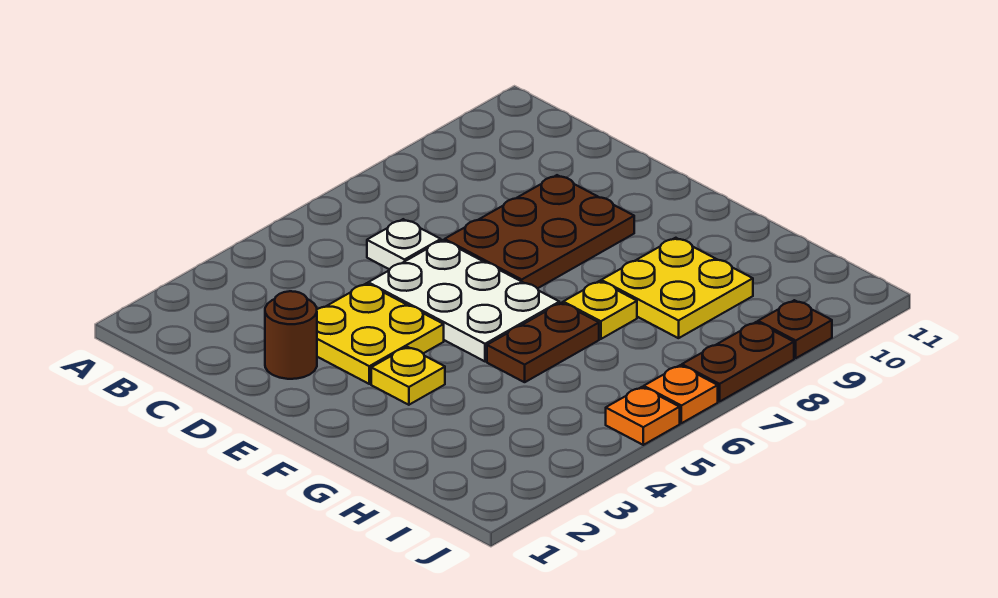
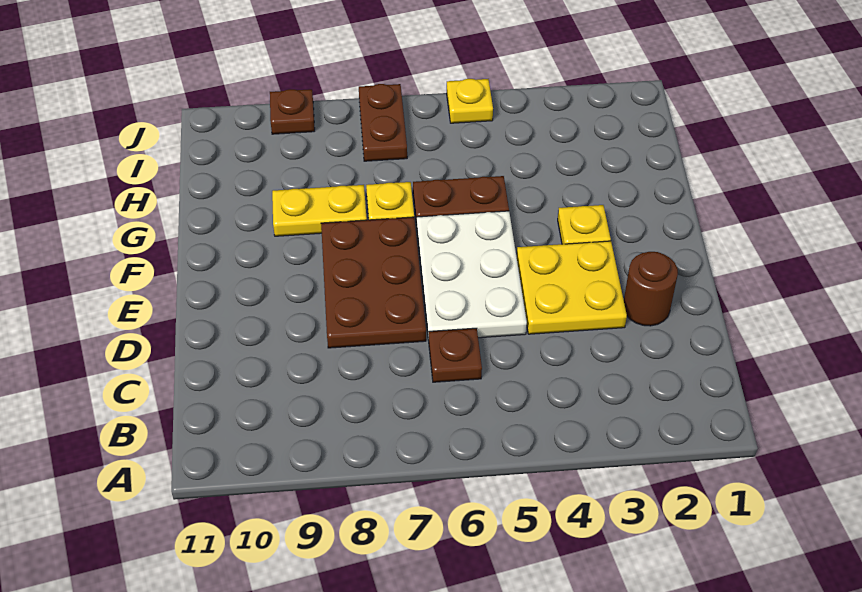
white plate C6 level 1 -> brown plate C6 level 1
brown plate D7:E9 level 1 -> brown plate D7:F8 level 1
yellow plate G8:H9 level 1 -> yellow plate G8:G9 level 1
orange plate J5 level 1 -> yellow plate J5 level 1
orange plate J6 level 1 -> none
brown plate J7:J8 level 1 -> brown plate I7:J7 level 1

